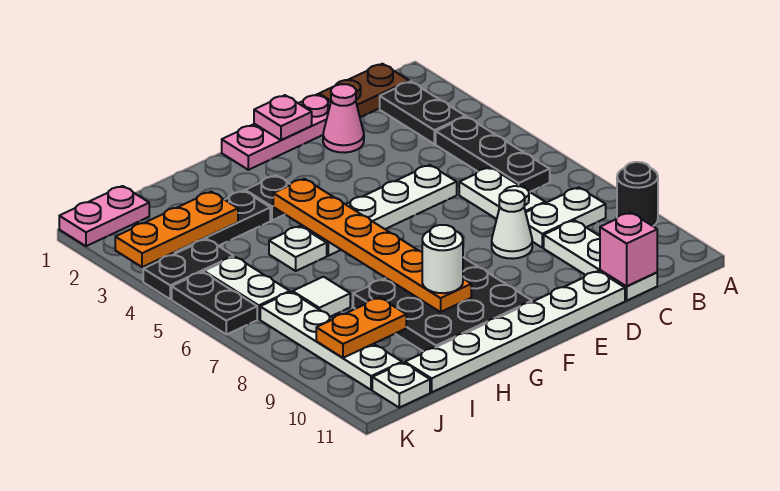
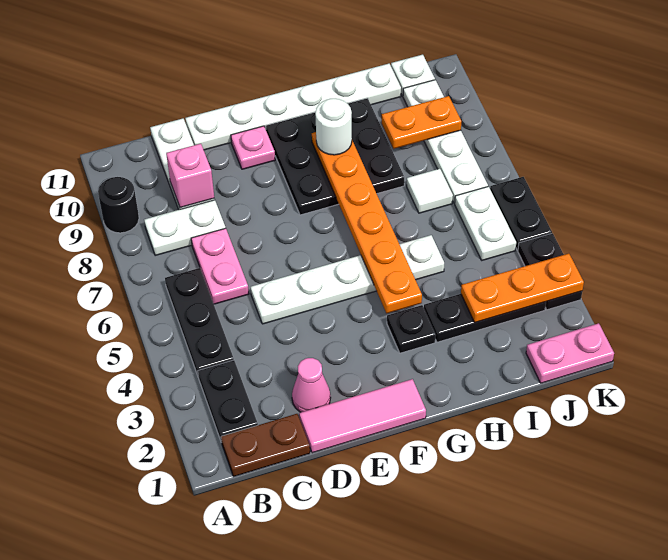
white plate C6:C7 level 1 -> pink plate C6:C7 level 1
pink brick C11 level 2 -> pink brick C9 level 2
pink plate D1:F1 level 1 -> pink tile D1:F1 level 1
white cone D8 level 1 -> none
pink plate E1 level 2 -> pink plate E10 level 1
black plate J4:K4 level 1 -> black plate K3:K4 level 1

